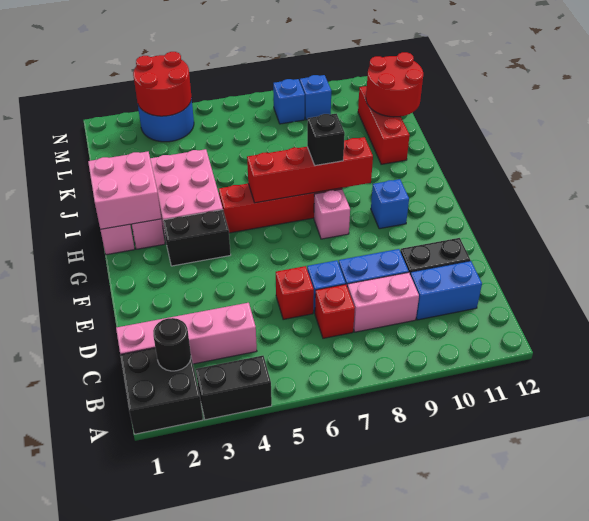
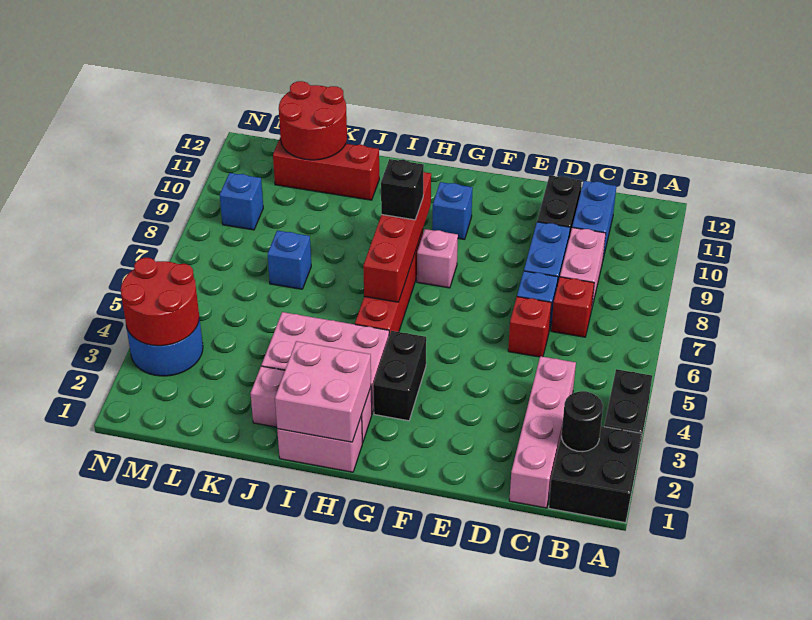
blue brick M8 level 1 -> blue brick K7 level 1

